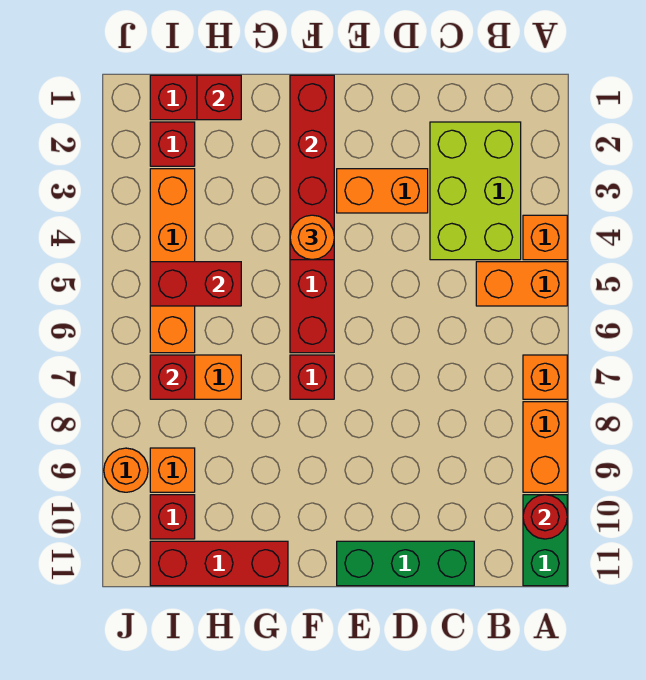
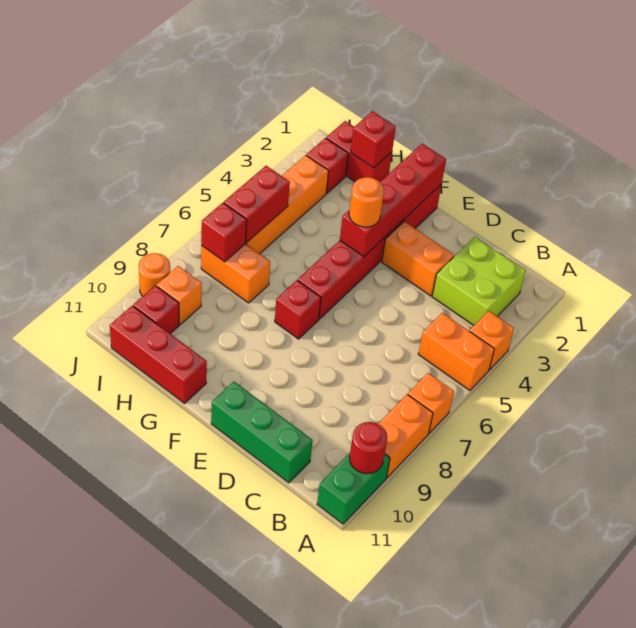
lime brick B2:C4 level 1 -> lime brick B2:C3 level 1
red brick H5:I5 level 2 -> red brick I5:I6 level 2

